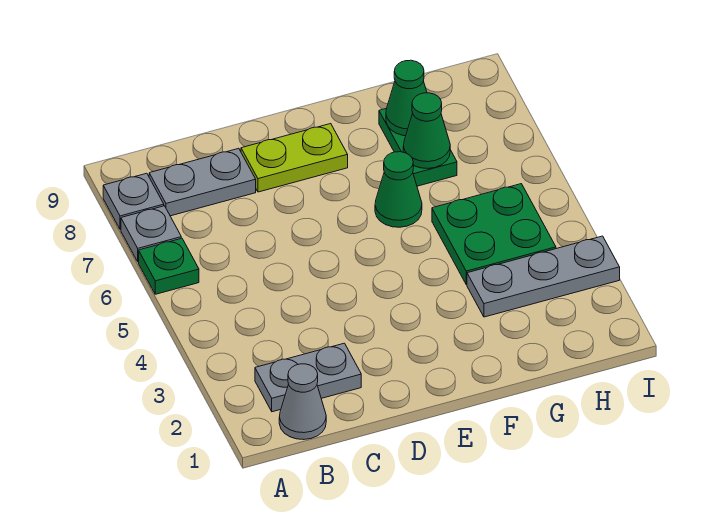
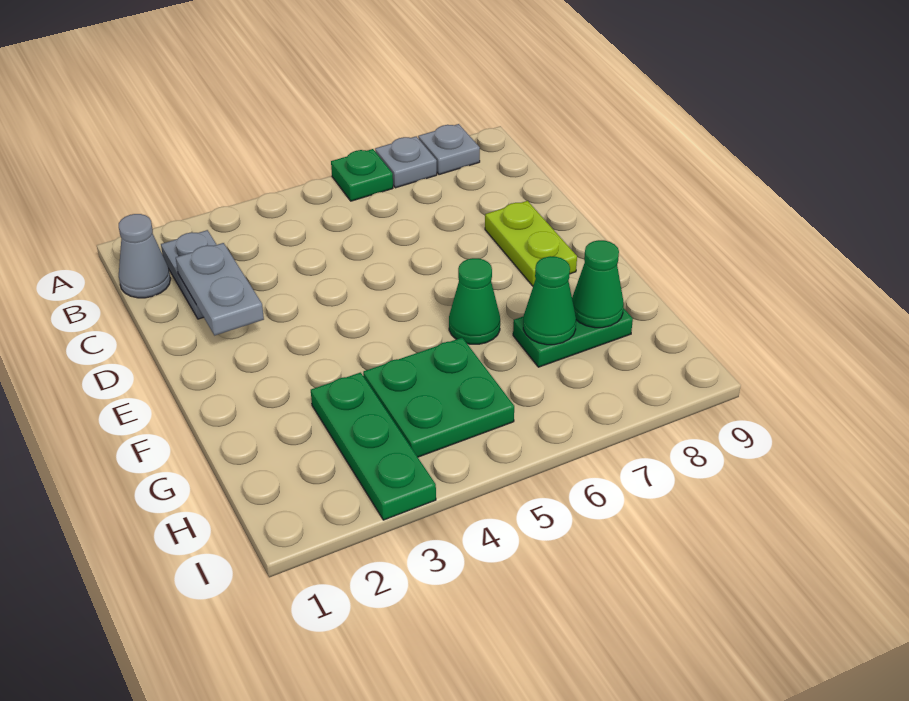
grey plate B8:C8 level 1 -> grey plate C2:D2 level 2
grey plate G3:I3 level 1 -> green plate G3:I3 level 1

